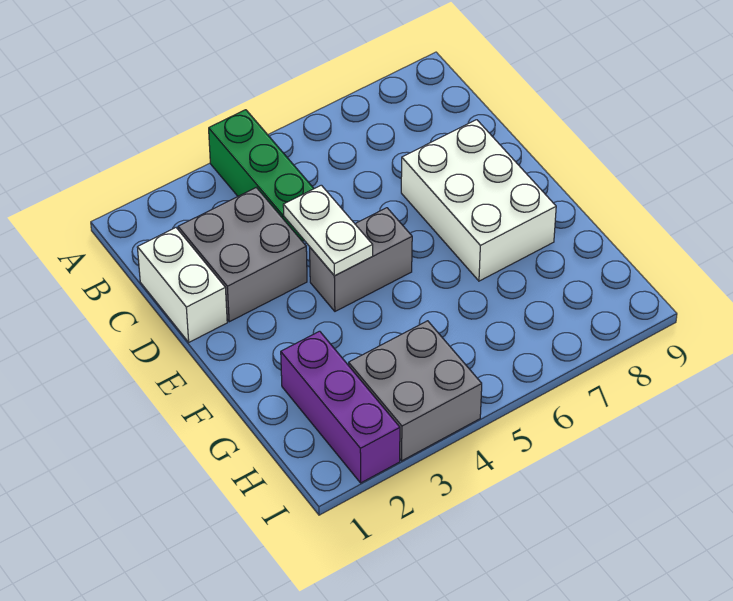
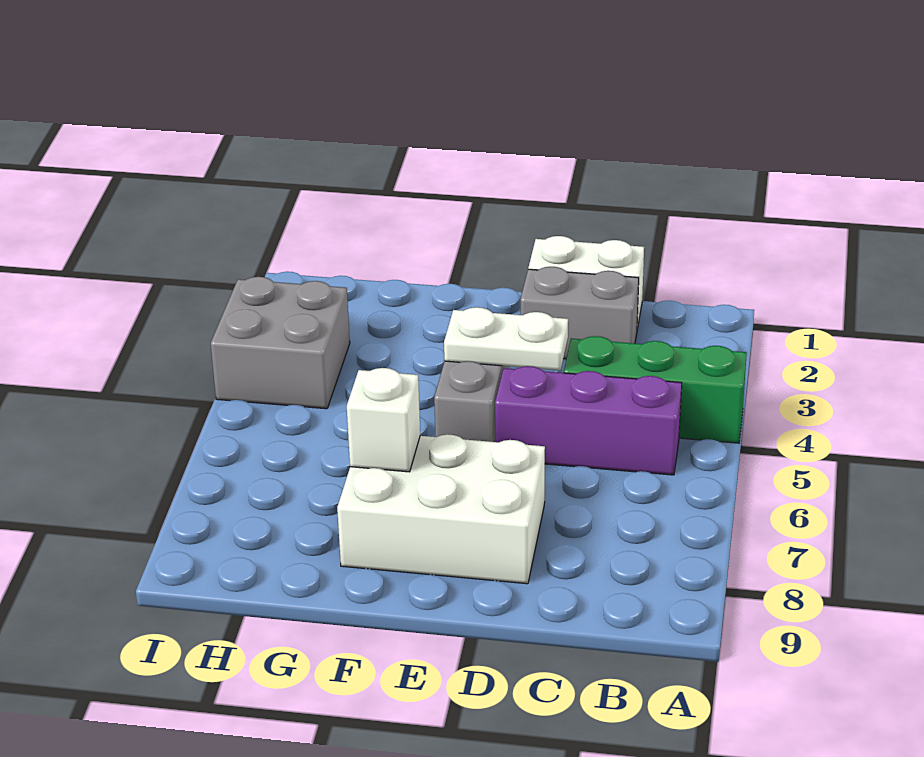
grey brick C2:D3 level 1 -> grey brick C2:D2 level 1
none -> white brick F7 level 2
purple brick G2:I2 level 1 -> purple brick B5:D5 level 1

